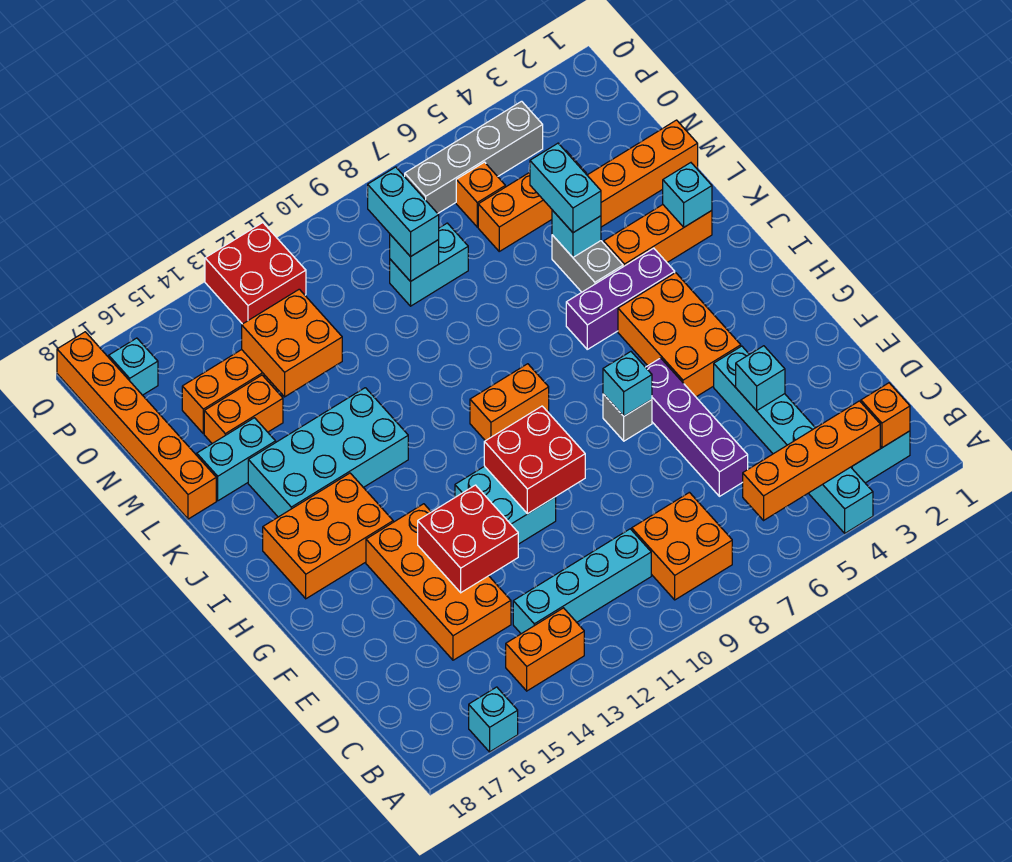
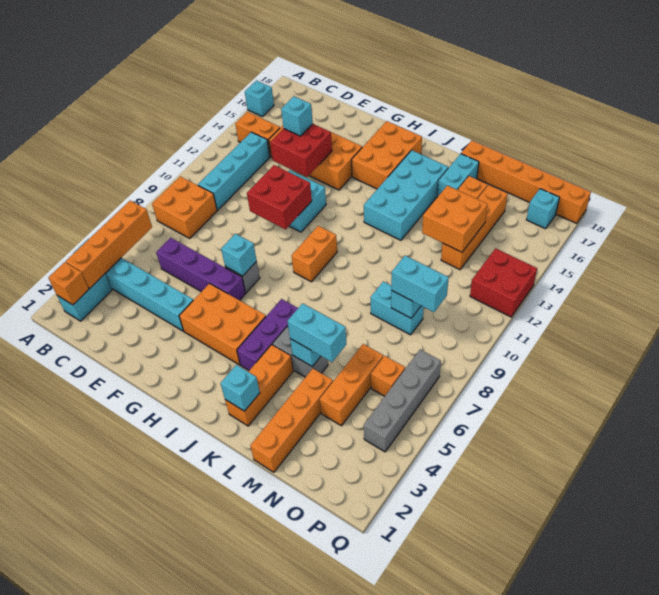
orange brick B13:B14 level 1 -> orange brick B14:C14 level 1
cyan brick E4 level 2 -> cyan brick E14 level 3
cyan brick N8:N9 level 1 -> cyan brick M9:N9 level 1

